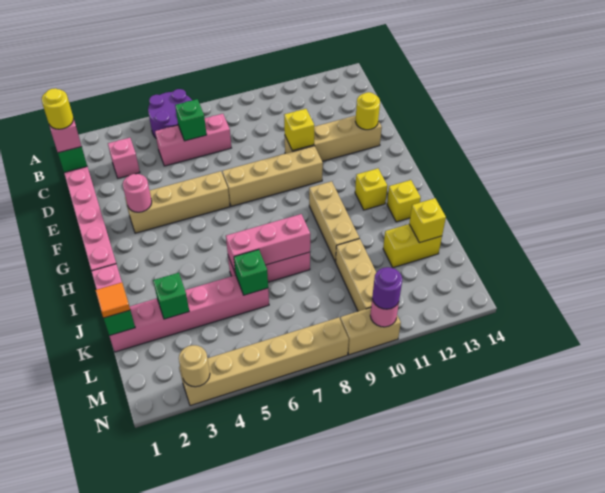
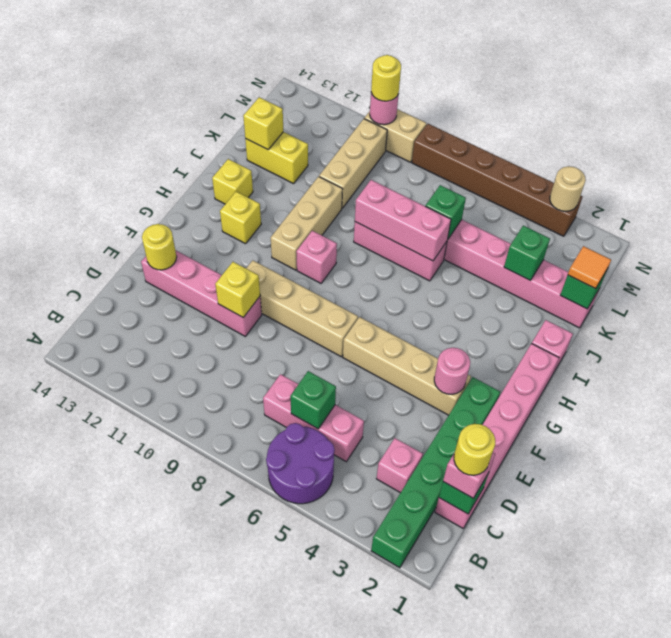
none -> green brick A2:F2 level 1
tan brick E10:E13 level 1 -> pink brick E10:E13 level 1
none -> pink brick H9 level 1
tan brick N3:N8 level 1 -> brown brick N3:N8 level 1
purple round brick N10 level 3 -> yellow round brick N10 level 3

